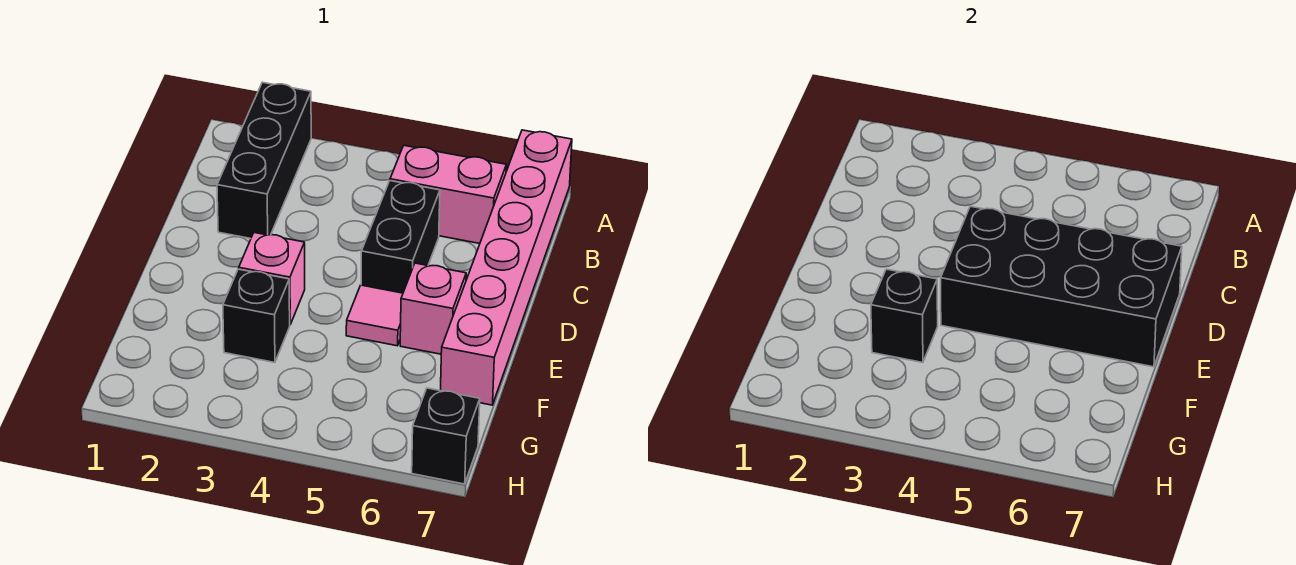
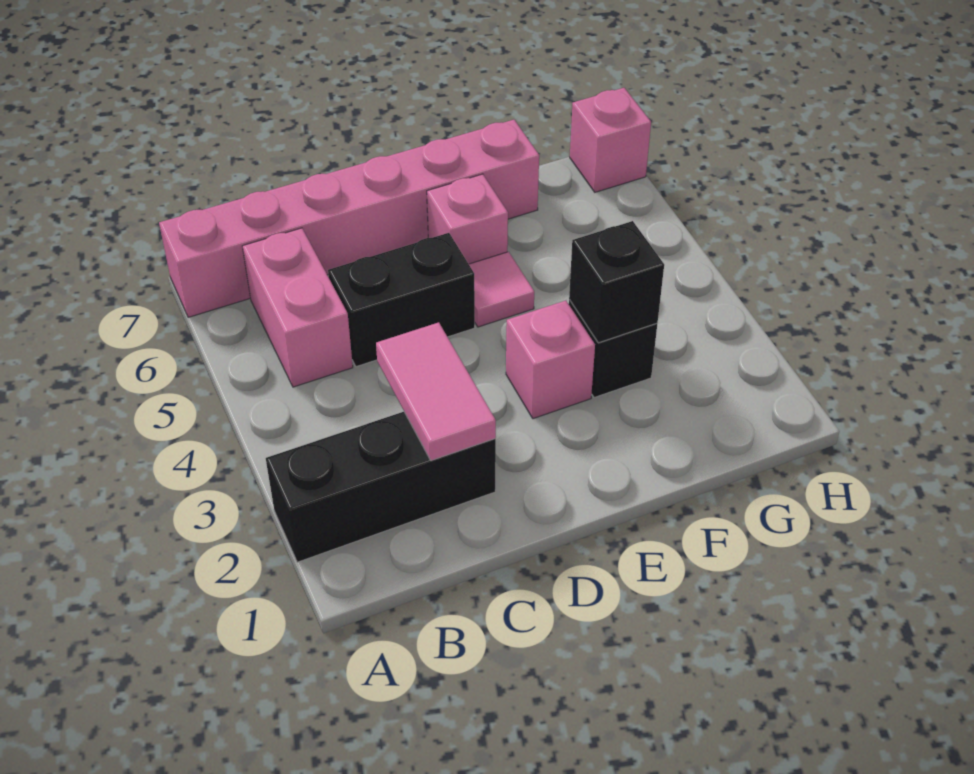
none -> pink tile C2:C3 level 2
black brick D4:E7 level 2 -> none
black brick H7 level 1 -> pink brick H7 level 1

